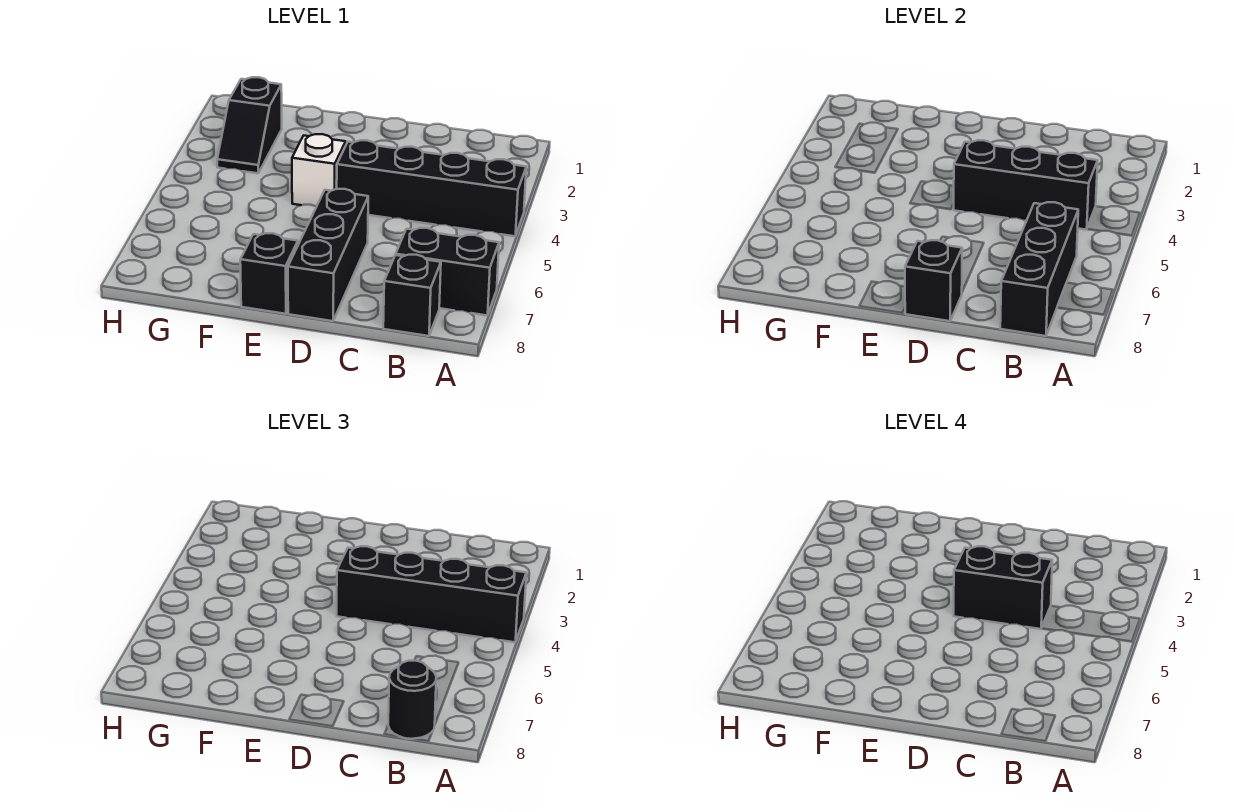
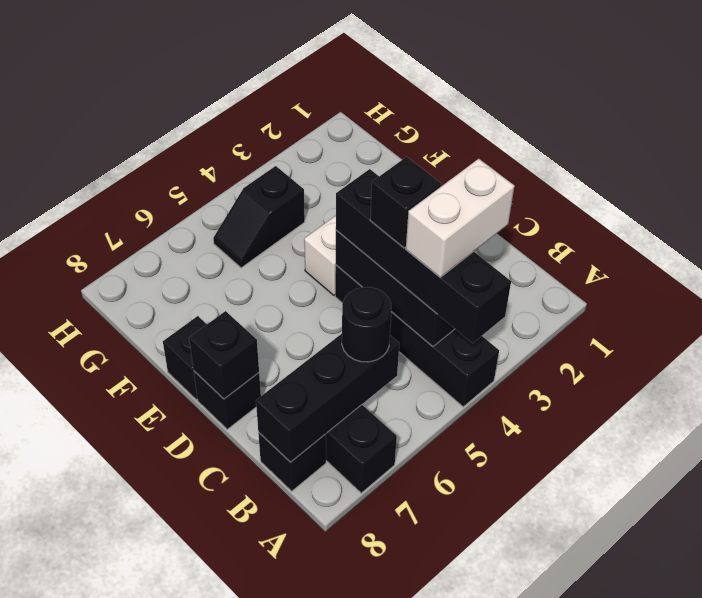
none -> white brick B3:B4 level 4
black round brick B8 level 3 -> black round brick B6 level 3
black brick C4:D4 level 4 -> black brick C4 level 4
black brick D6:D8 level 1 -> black brick D8 level 1
black slope G2:G3 level 1 top 2 -> black slope G4:G5 level 1 top 4

